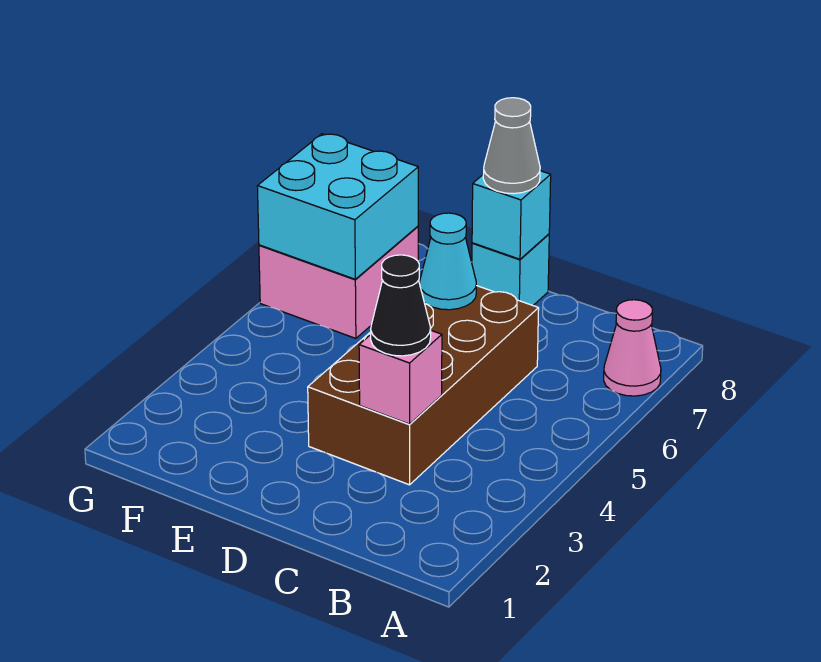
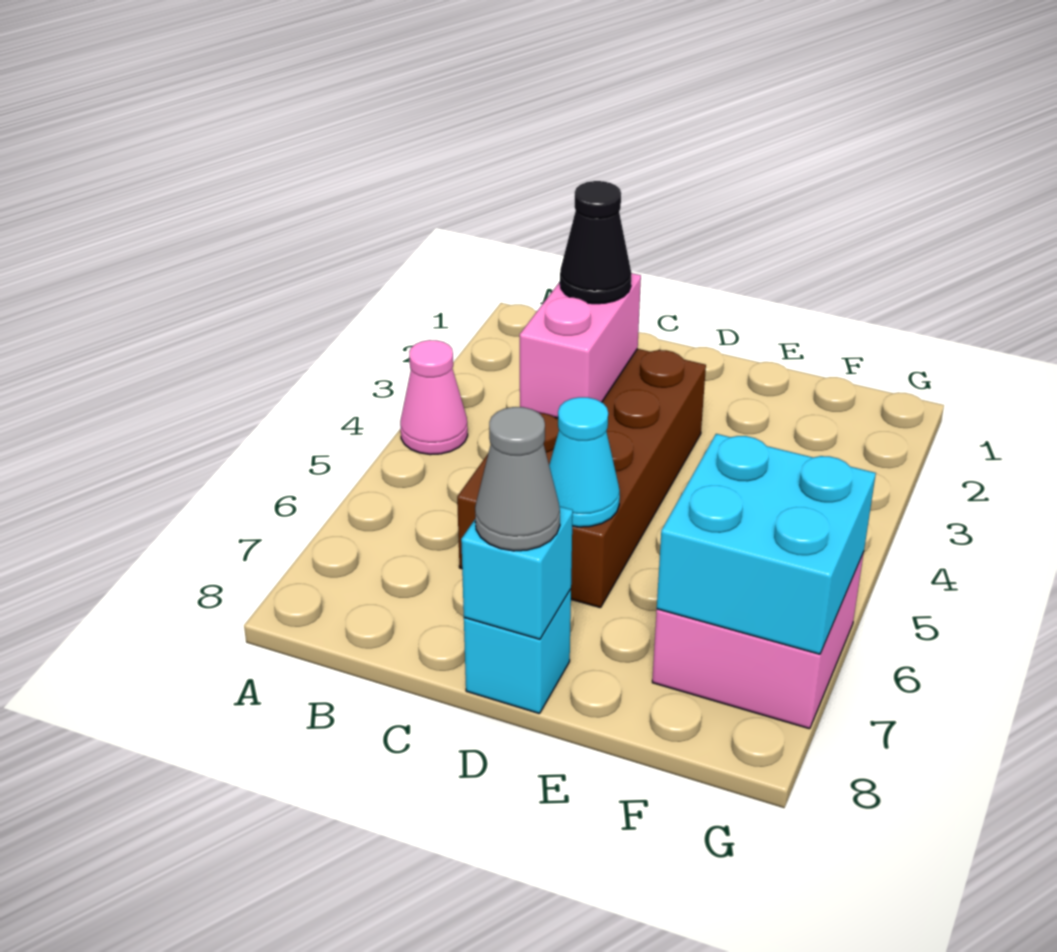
pink cone A7 level 1 -> pink cone A4 level 1
pink brick C3 level 2 -> pink brick C3:C4 level 2

